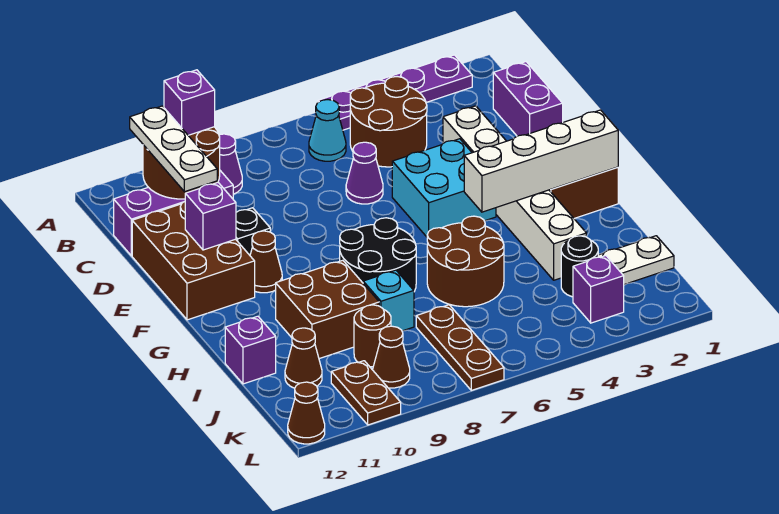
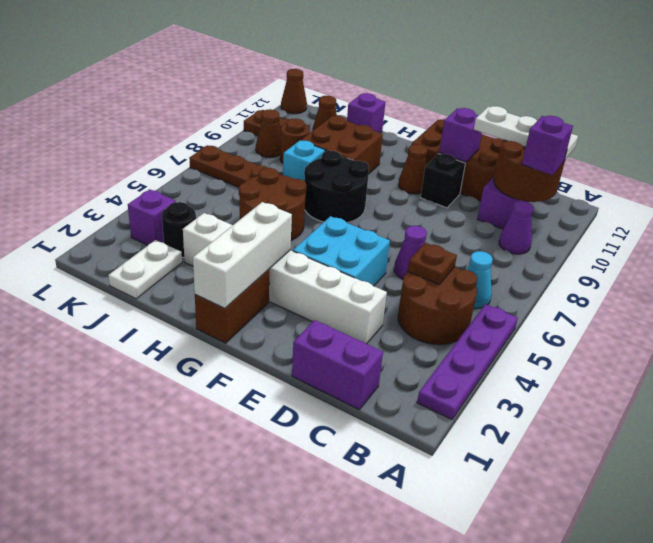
none -> brown plate C5 level 2
white brick G1:G4 level 2 -> white brick G1:G3 level 2

